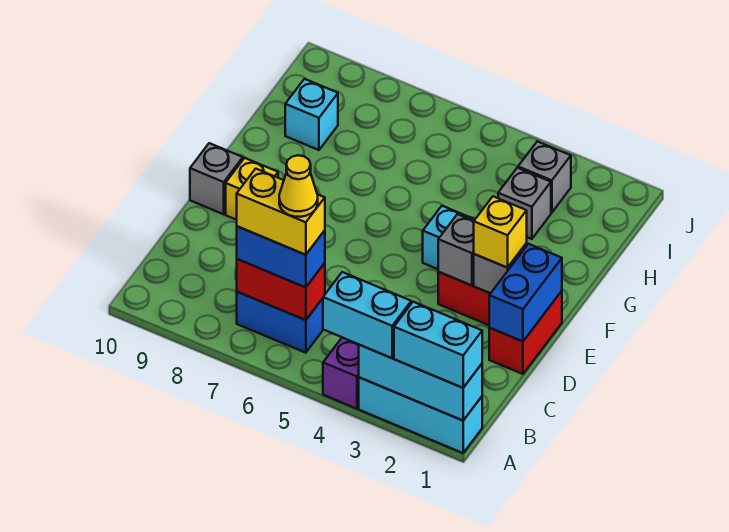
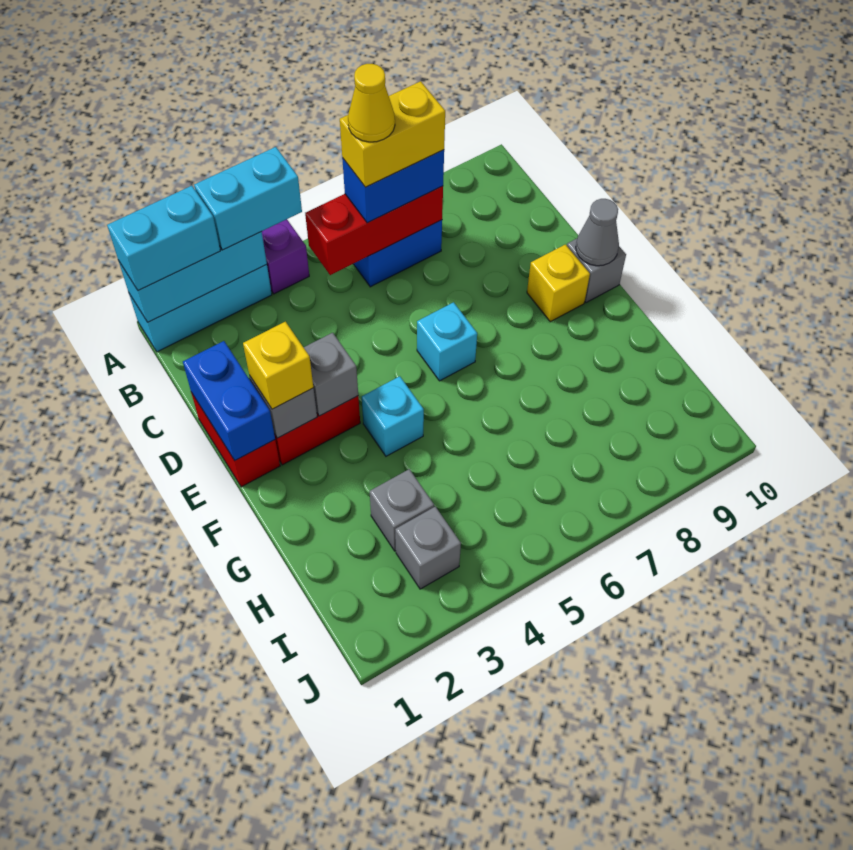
red brick B6:B7 level 2 -> red brick B5:B7 level 2
none -> grey cone E10 level 2
cyan brick H9 level 1 -> cyan brick E6 level 1

